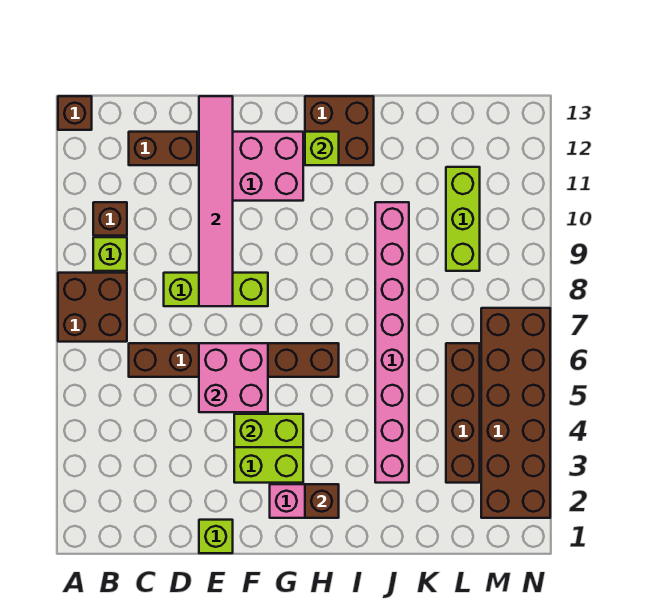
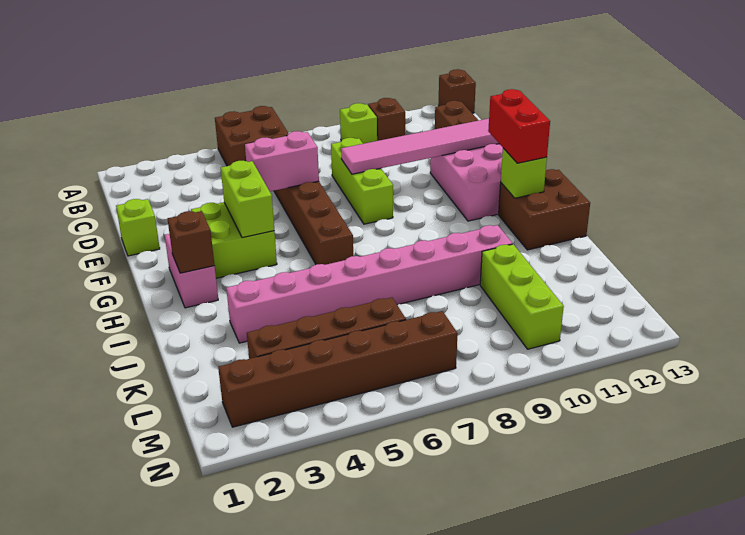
brown brick A7:B8 level 1 -> brown brick A5:B6 level 1
pink brick E5:F6 level 2 -> pink brick E5:E6 level 2
none -> red brick G12:H12 level 3
lime brick L9:L11 level 1 -> lime brick K10:M10 level 1
brown brick M2:N7 level 1 -> brown brick M2:M7 level 1

